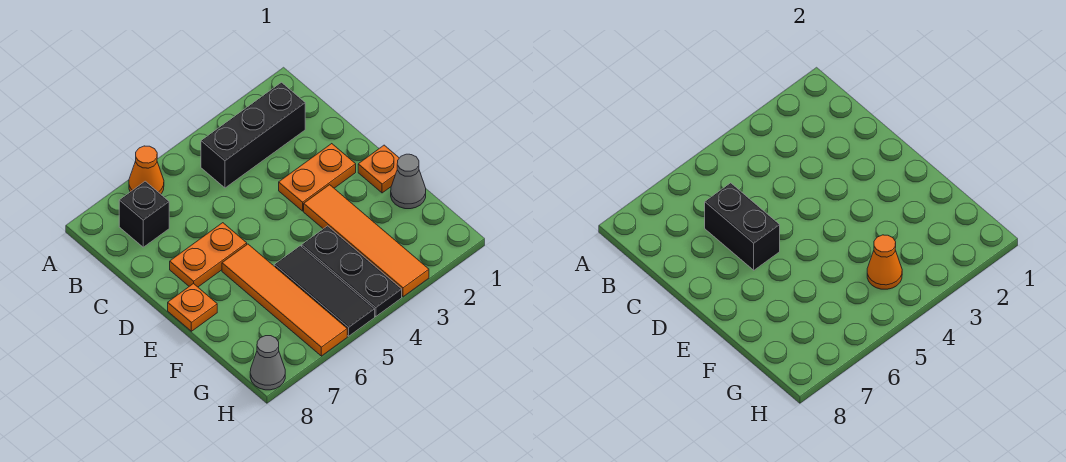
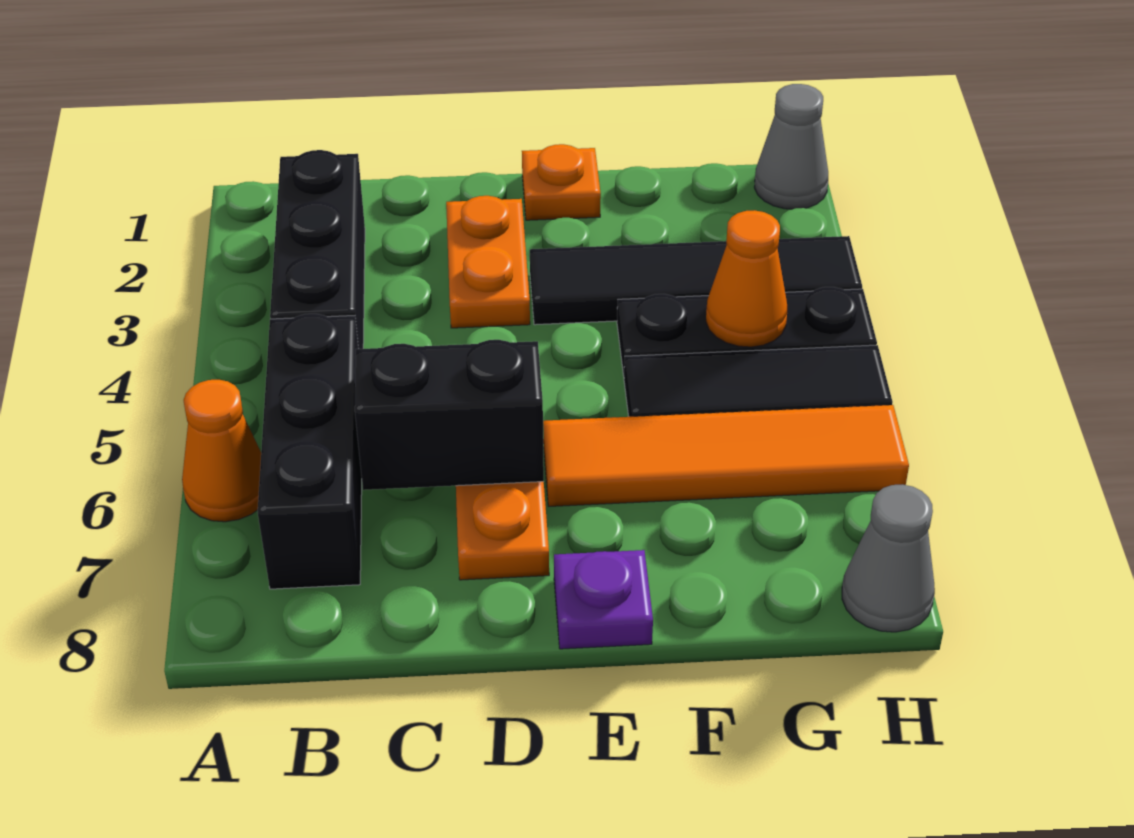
black brick B7 level 1 -> black brick B5:B7 level 1
orange tile E3:H3 level 1 -> black tile E3:H3 level 1
orange plate E8 level 1 -> purple plate E8 level 1
grey cone F1 level 1 -> grey cone H1 level 1

